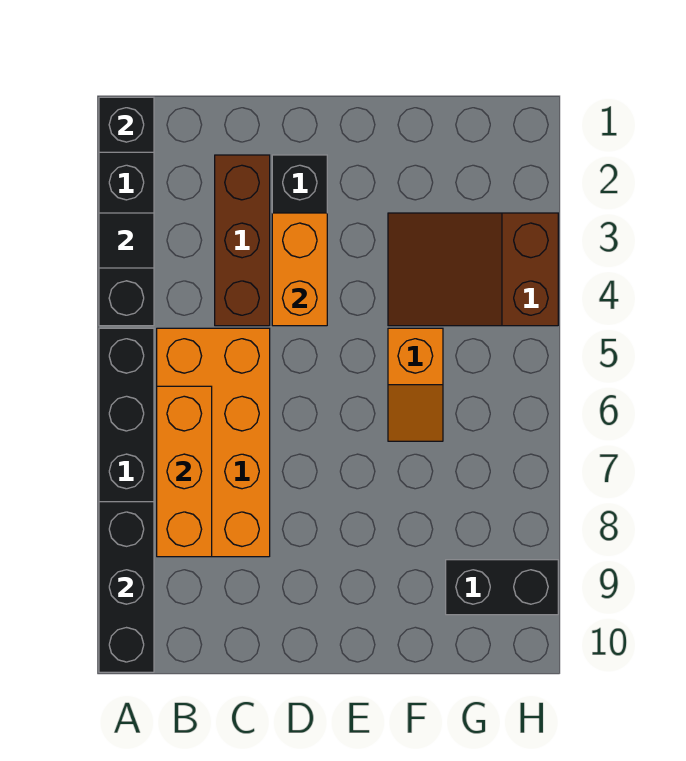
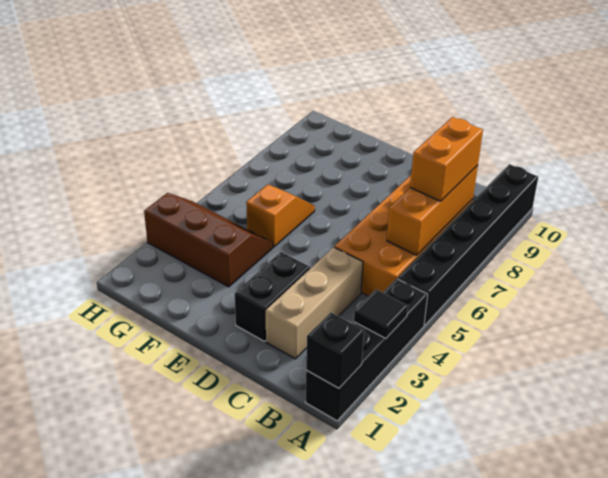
black brick A8:A10 level 2 -> none
brown brick C2:C4 level 1 -> tan brick C2:C4 level 1
orange brick D3:D4 level 2 -> orange brick B7:B8 level 3
brown slope F3:H4 level 1 top H -> brown slope F3:H4 level 1 top 3
black brick G9:H9 level 1 -> none

